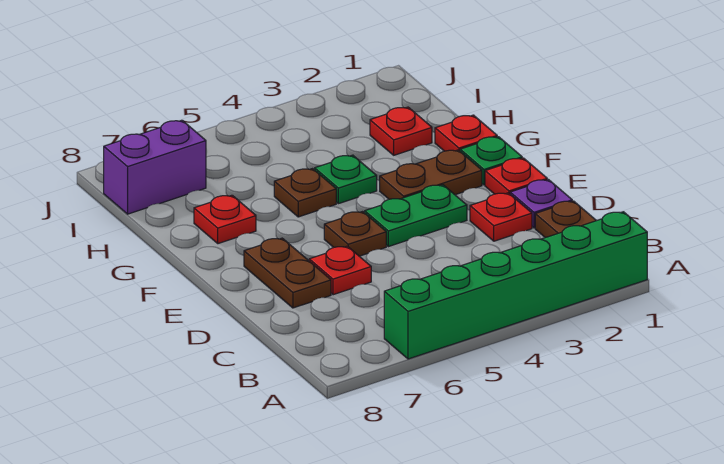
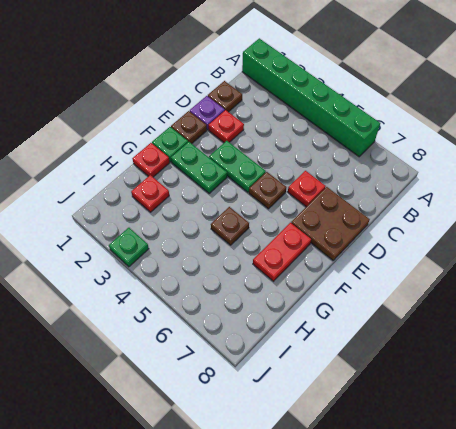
brown plate D7:E7 level 1 -> brown plate D7:E8 level 1
red plate E1 level 1 -> brown plate E1 level 1
brown plate F2:F3 level 1 -> green plate F2:F3 level 1
green plate G4 level 1 -> green plate J3 level 1
red plate G7 level 1 -> red plate F7:G7 level 1
purple brick I7:I8 level 1 -> none

